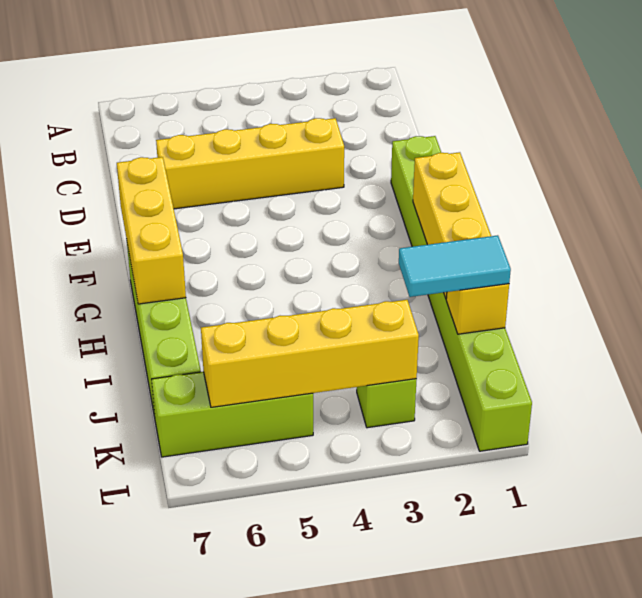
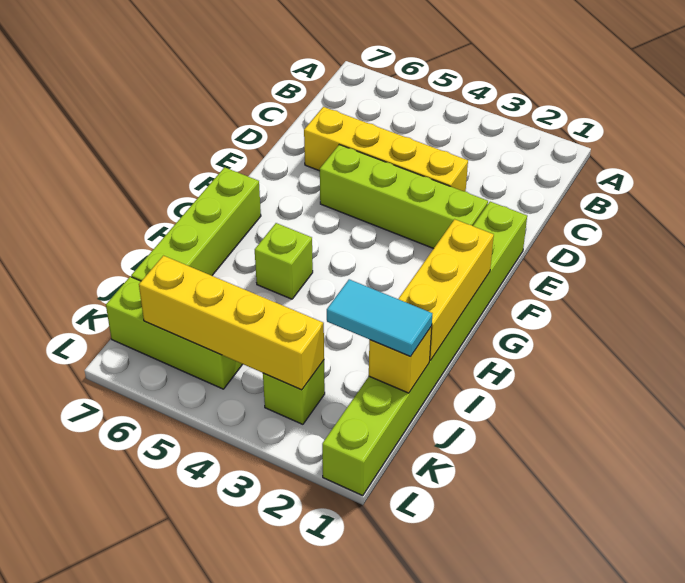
none -> lime brick E2:E5 level 1
yellow brick F7:H7 level 2 -> none
none -> lime brick H5 level 1

